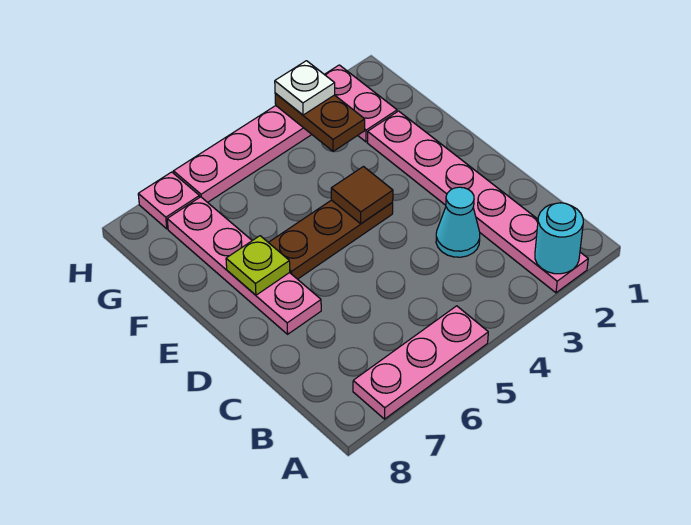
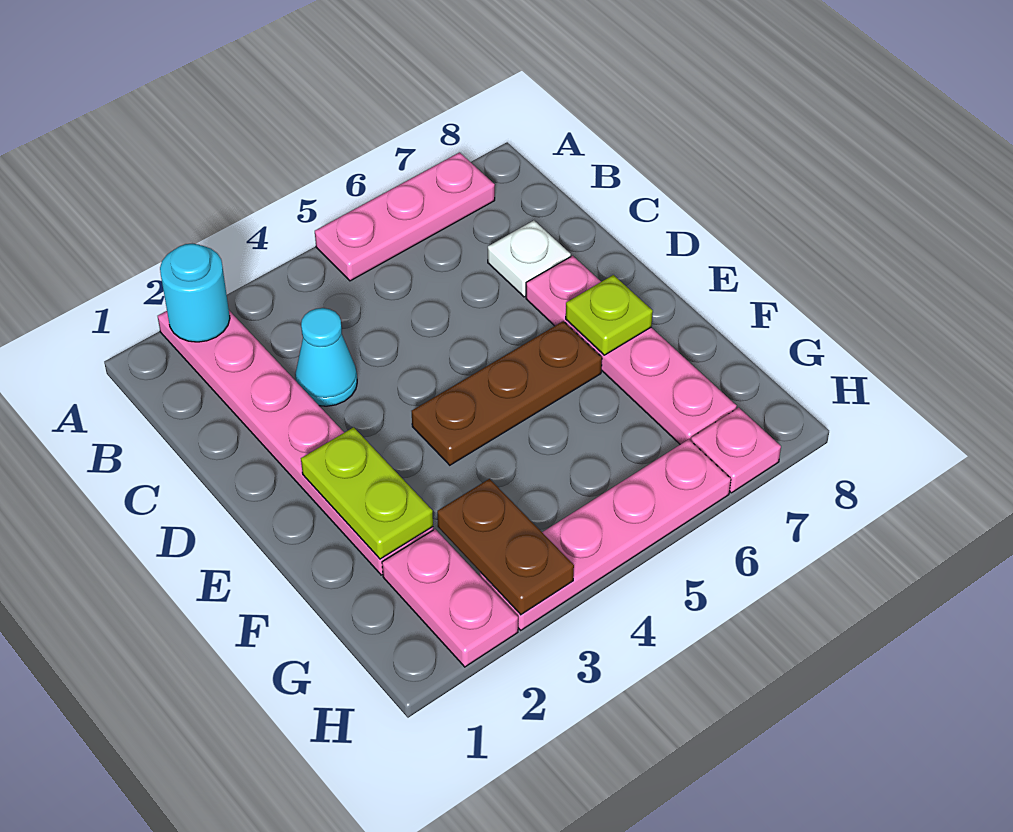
none -> lime plate E2:F2 level 2
brown tile E4 level 2 -> none
white plate H3 level 3 -> white plate C7 level 1

